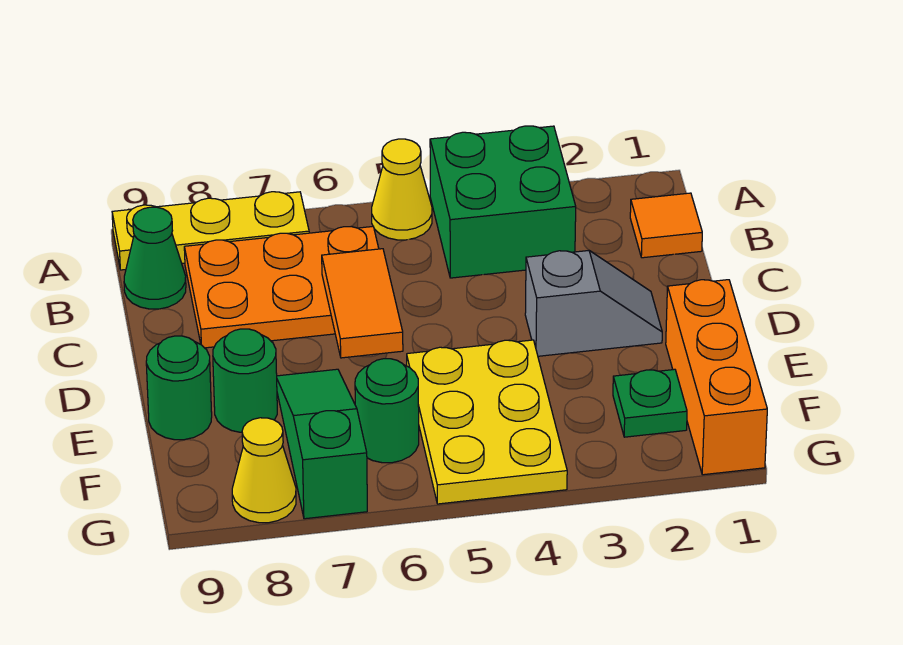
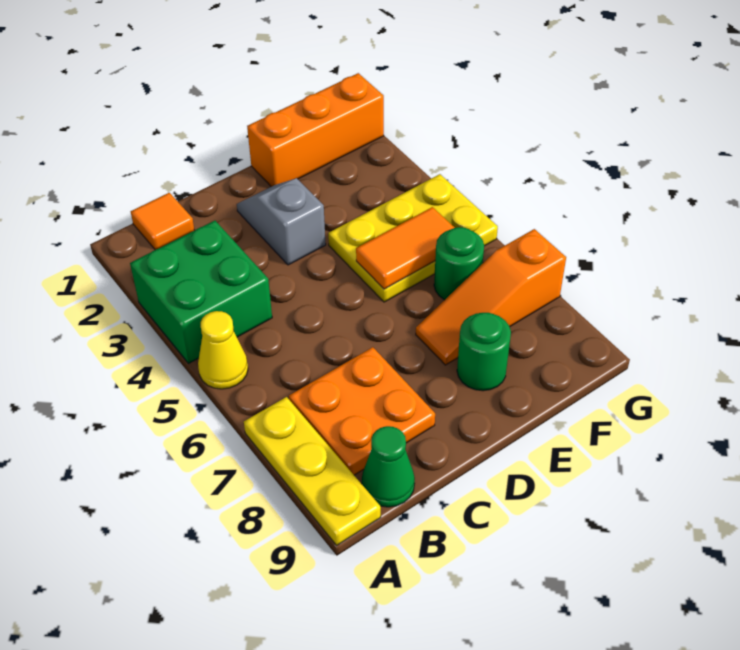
orange plate B6:C8 level 1 -> orange plate B7:C8 level 1
orange tile C6:D6 level 2 -> orange tile E5:F5 level 2
green slope E7:G7 level 1 top G -> orange slope E7:G7 level 1 top G
green round brick E9 level 1 -> none
green plate F2 level 1 -> none
yellow cone G8 level 1 -> none

